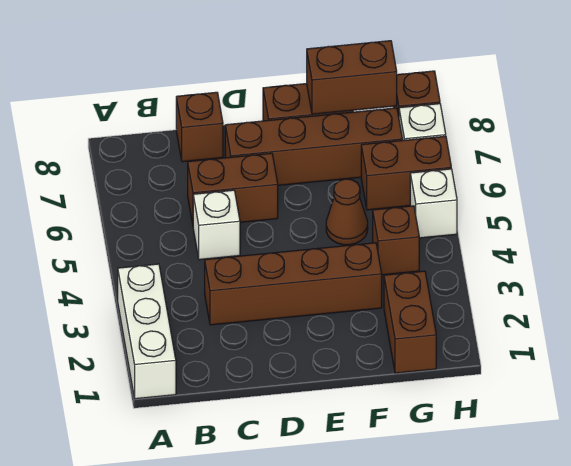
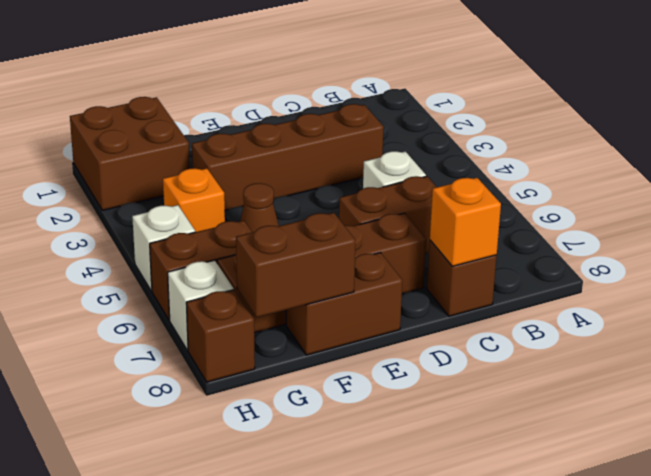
white brick A1:A3 level 1 -> none
none -> orange brick C8 level 2
brown brick G1:G2 level 1 -> brown brick G1:H2 level 1
brown brick G4 level 1 -> orange brick G4 level 1

